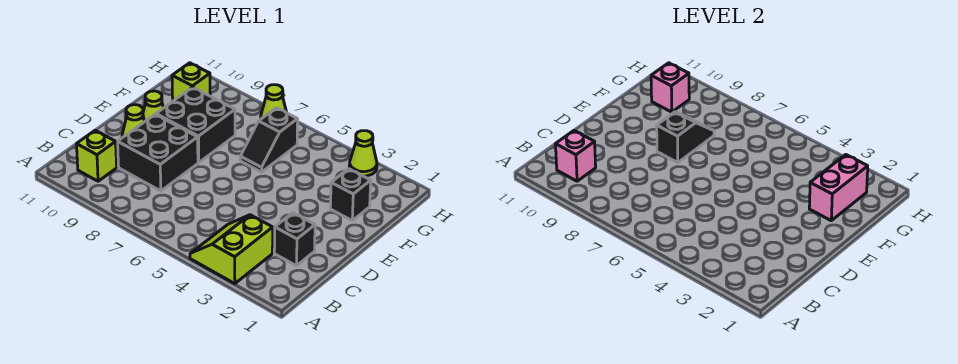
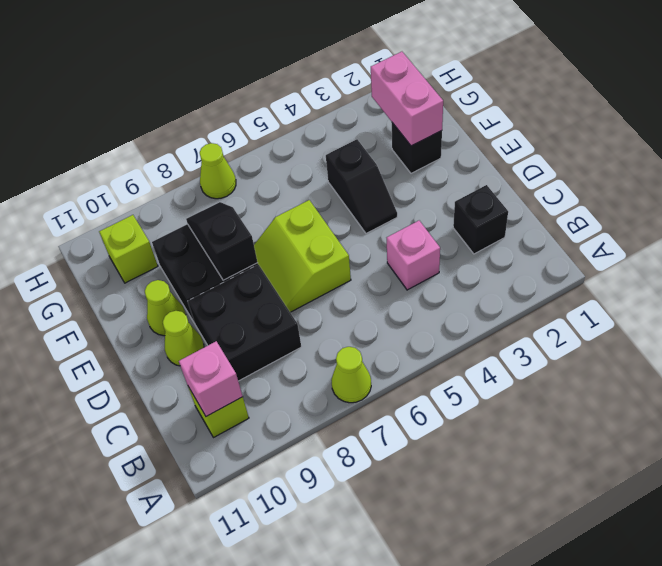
lime slope A3:B4 level 1 top 3 -> lime slope D6:E7 level 1 top 6
black slope F6:G6 level 1 top G -> black slope E4:F4 level 1 top F
pink brick G10 level 2 -> pink brick C4 level 1
lime cone H3 level 1 -> lime cone A7 level 1

